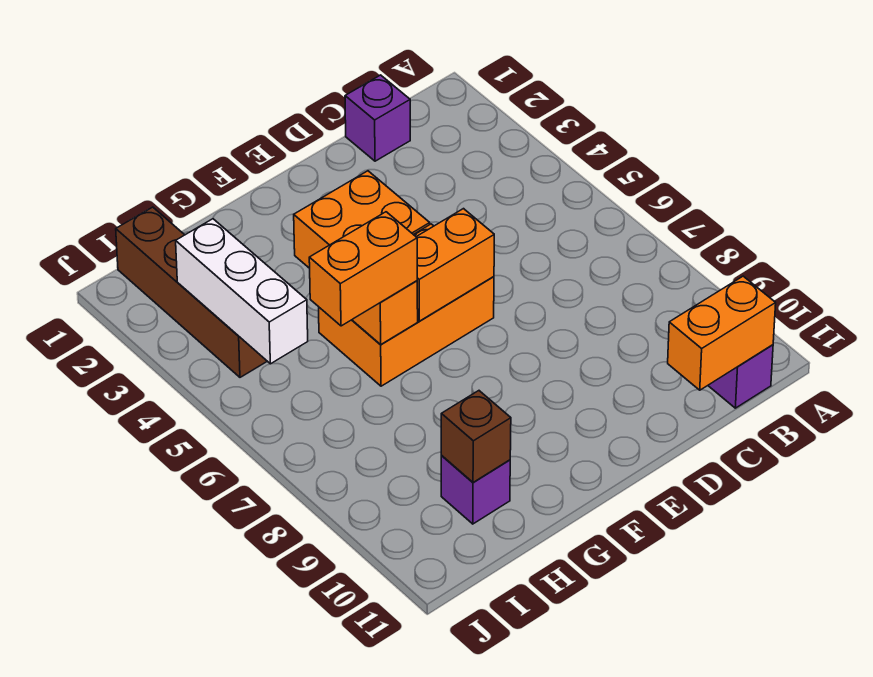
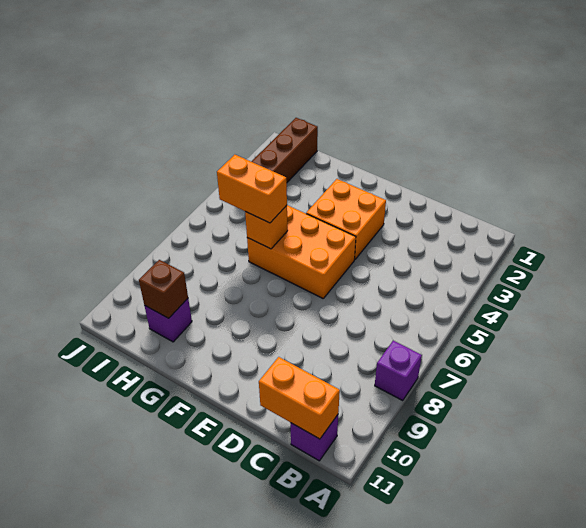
purple brick C1 level 1 -> purple brick A8 level 1
orange brick E6:F6 level 2 -> none
white brick I3:I5 level 2 -> none

